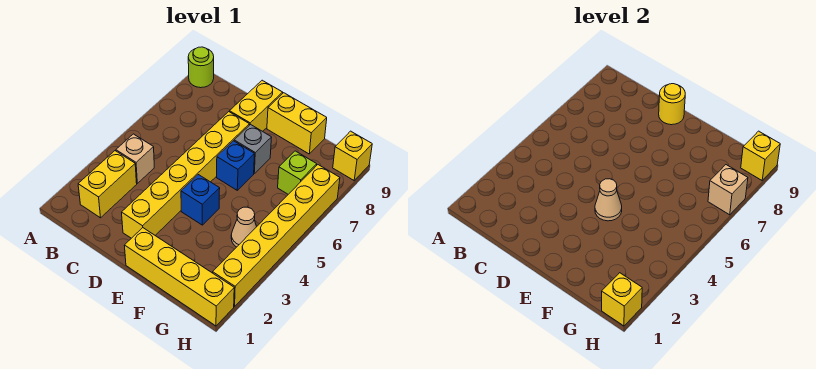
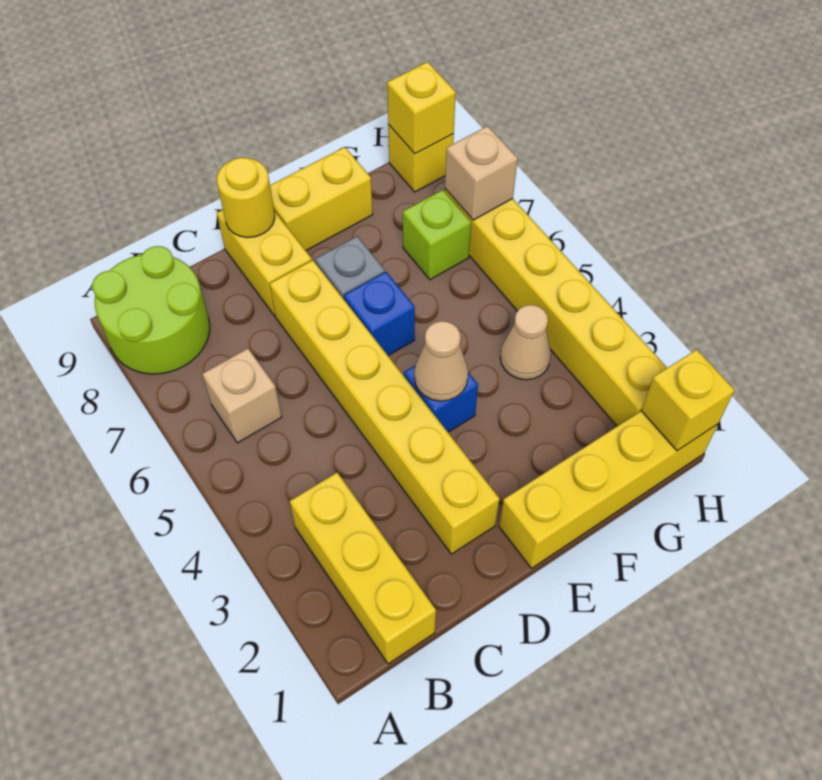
lime round brick A9 level 1 -> lime round brick A8:B9 level 1
yellow brick B2:B3 level 1 -> yellow brick B1:B3 level 1
tan brick B4 level 1 -> tan brick B6 level 1

